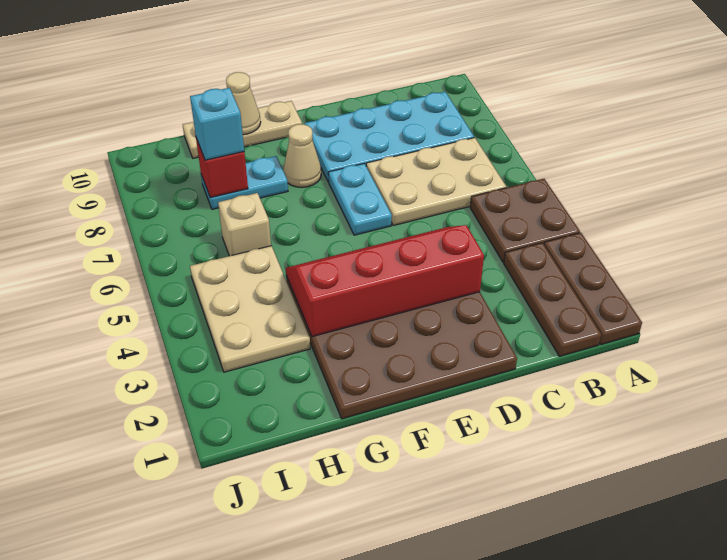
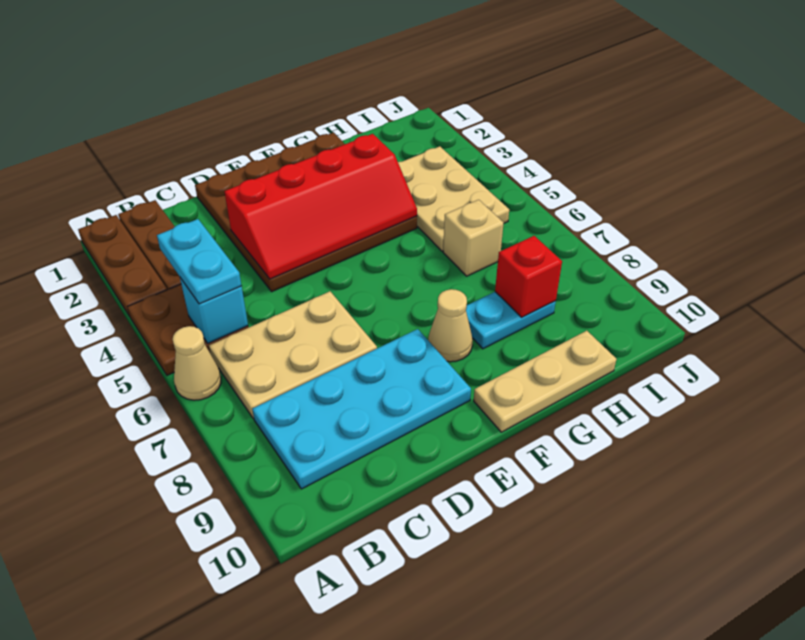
cyan plate E6:E7 level 1 -> cyan plate B4:B5 level 3
tan cone G10 level 2 -> tan cone A6 level 1
cyan brick H8 level 3 -> cyan brick B5 level 2

